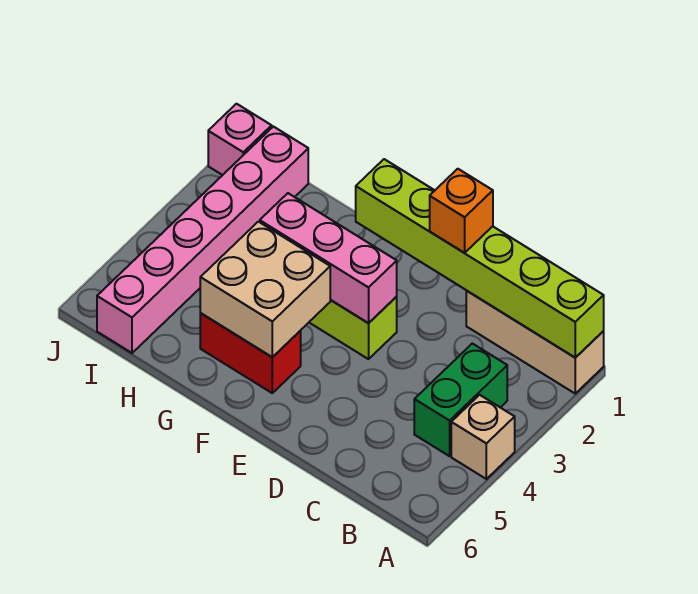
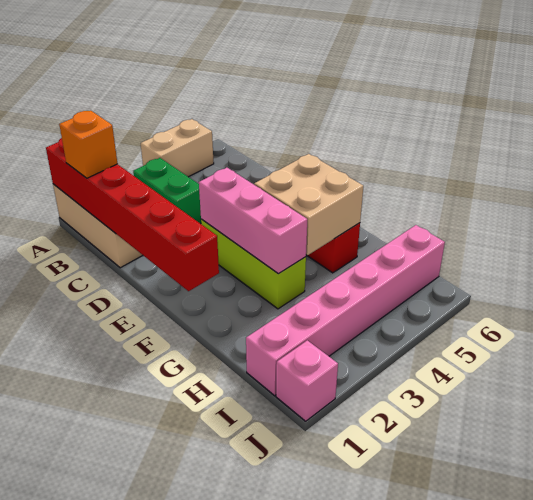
lime brick A1:F1 level 2 -> red brick A1:F1 level 2
tan brick A4 level 1 -> tan brick A4:A5 level 1
green brick B3:B4 level 1 -> green brick B3:C3 level 1
orange brick D1 level 3 -> orange brick B1 level 3

